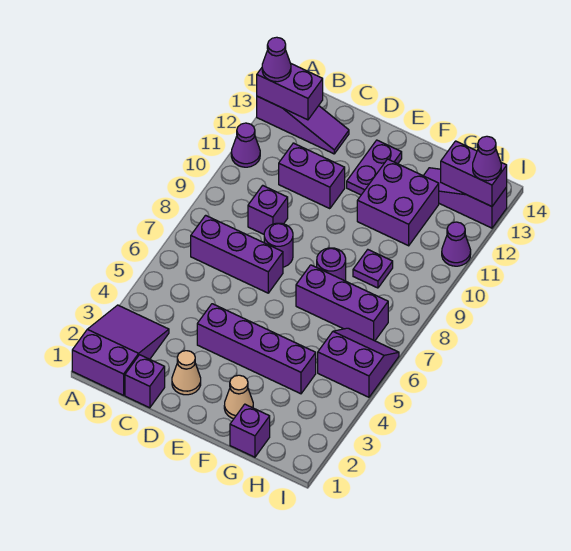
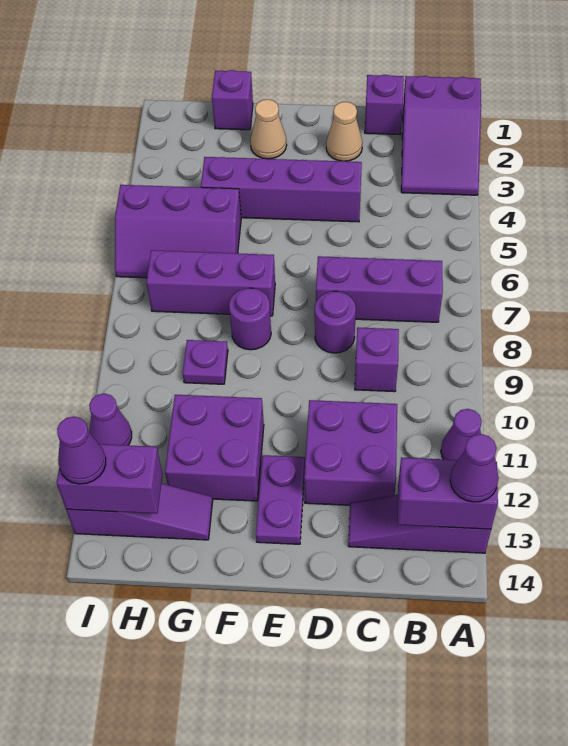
purple brick C11:D11 level 1 -> purple brick C11:D12 level 1
purple slope H5:I6 level 1 top 5 -> purple slope G5:I6 level 1 top 5

